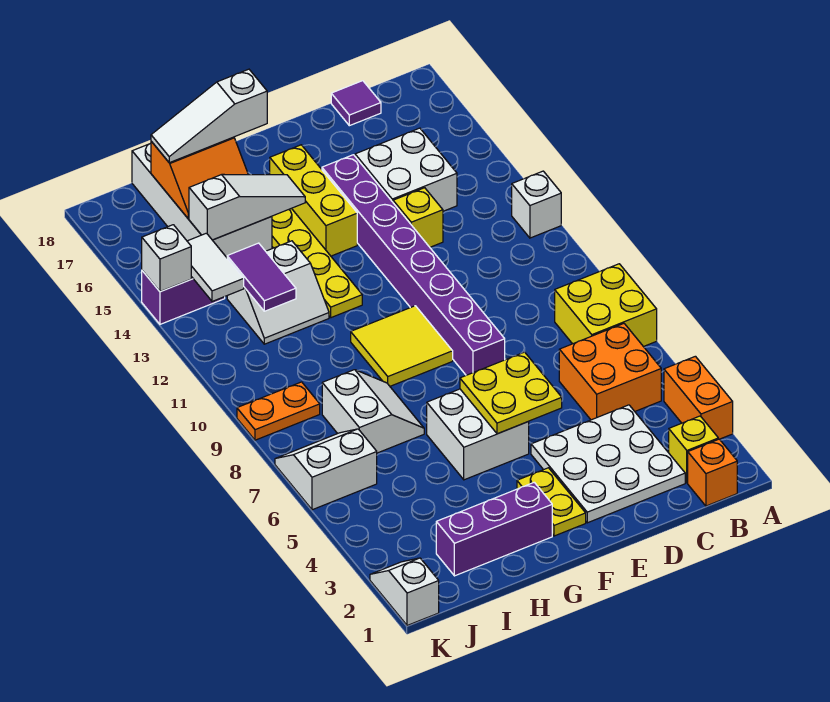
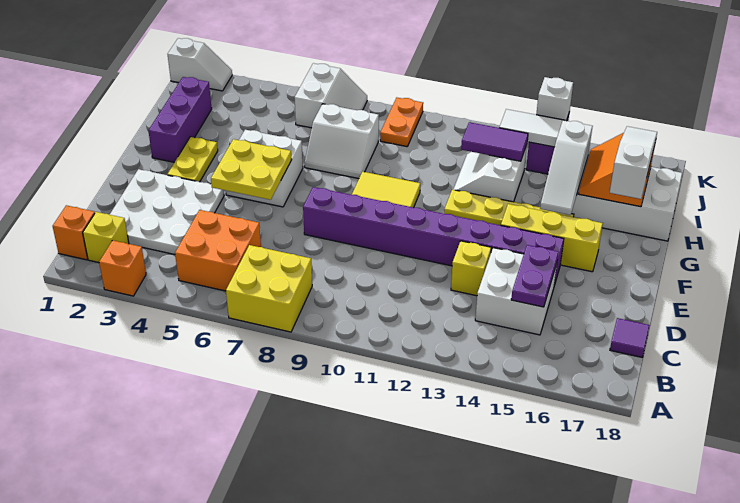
orange brick A3:A4 level 1 -> orange brick A3 level 1
white brick A12 level 1 -> none
none -> purple plate C15:D15 level 2
yellow plate F2:F3 level 1 -> yellow plate F3:G3 level 1

